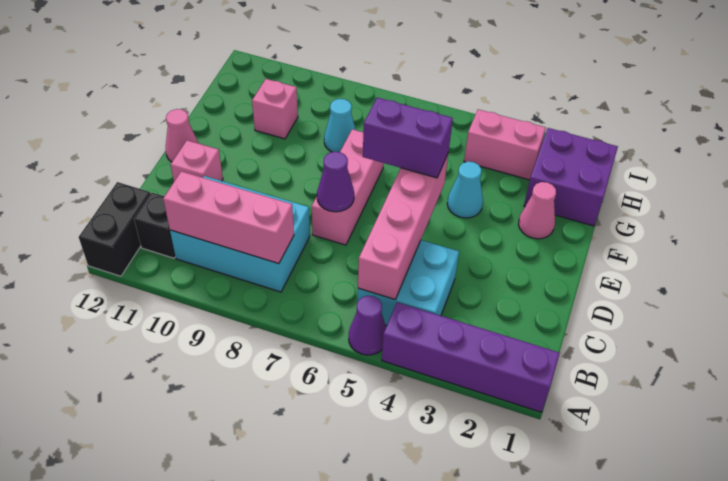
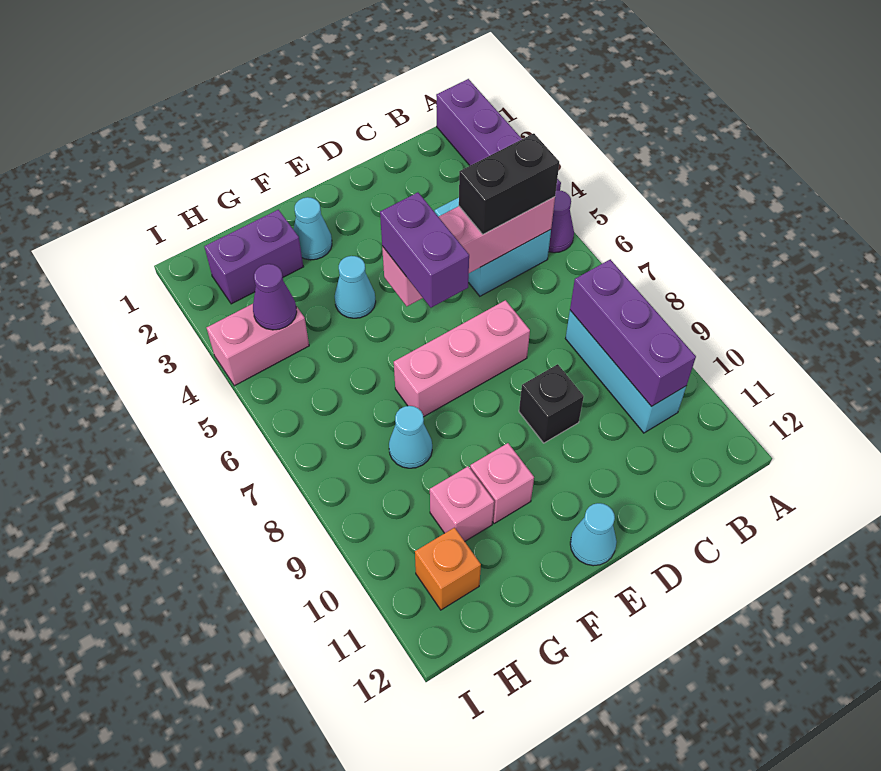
black brick A12:B12 level 1 -> black brick B5:C5 level 3
cyan brick B8:C10 level 1 -> cyan brick B8:B10 level 1
pink brick B8:B10 level 2 -> purple brick B8:B10 level 2
black brick B11 level 1 -> black brick D9 level 1
purple cone D7 level 2 -> purple cone H4 level 2
pink brick D11 level 1 -> pink brick F10 level 1
pink cone E12 level 1 -> cyan cone E12 level 1
pink cone F2 level 1 -> cyan cone F2 level 1
purple brick G1:H2 level 1 -> purple brick G2:H2 level 1
pink brick H3:H4 level 1 -> pink brick H4:I4 level 1
none -> orange brick H11 level 1

